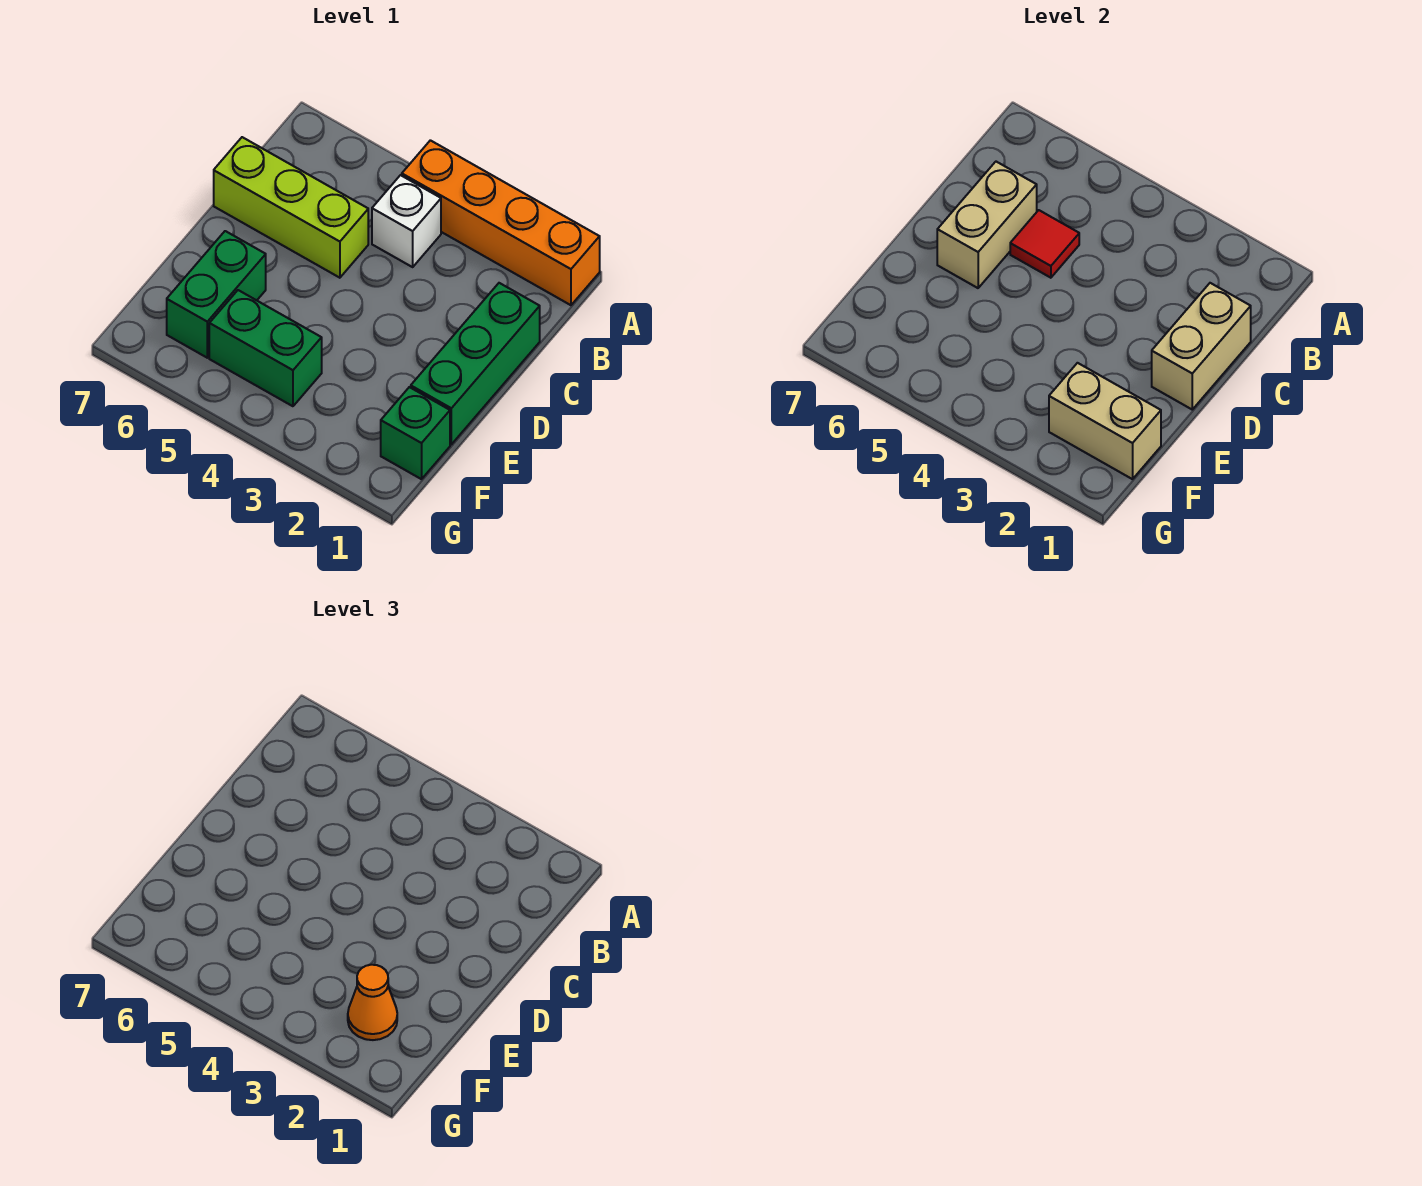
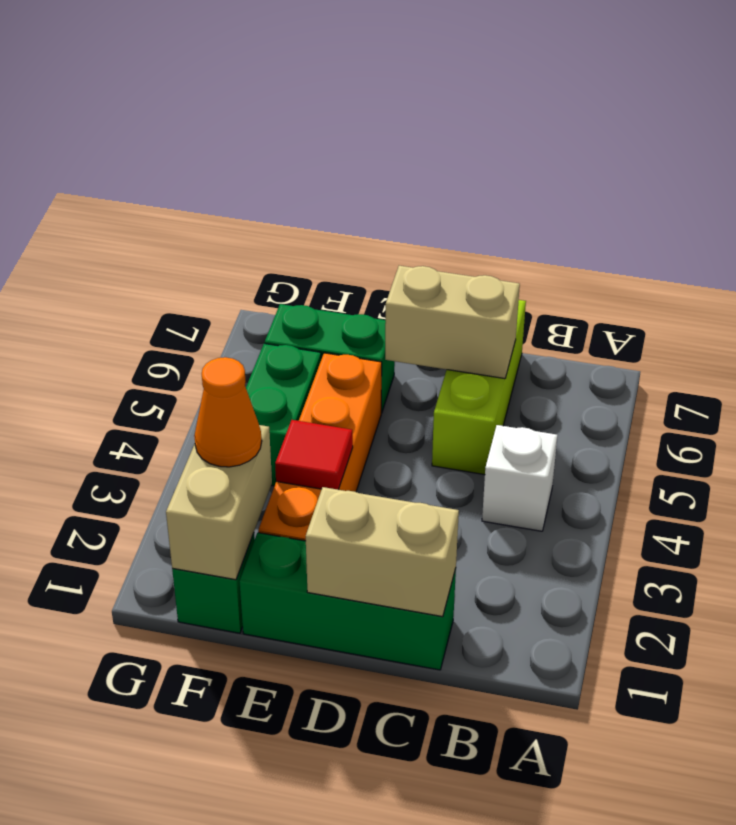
orange brick A1:A4 level 1 -> orange brick E2:E5 level 1
red tile C5 level 2 -> red tile E3 level 2

